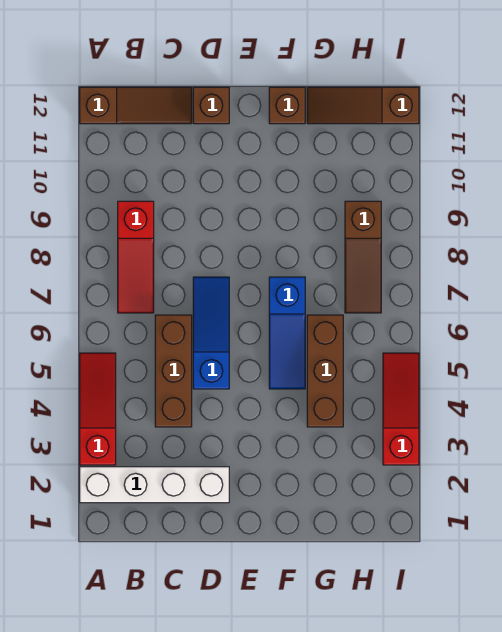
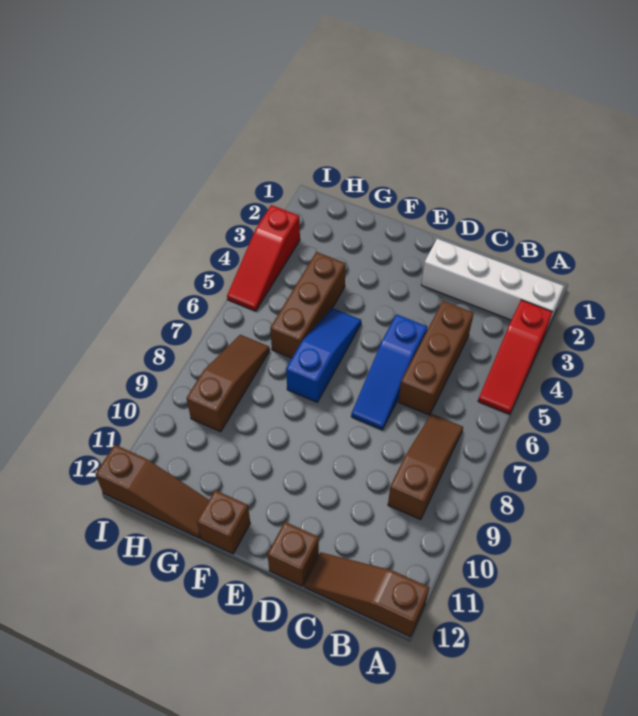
red slope B7:B9 level 1 top 9 -> brown slope B7:B9 level 1 top 9

